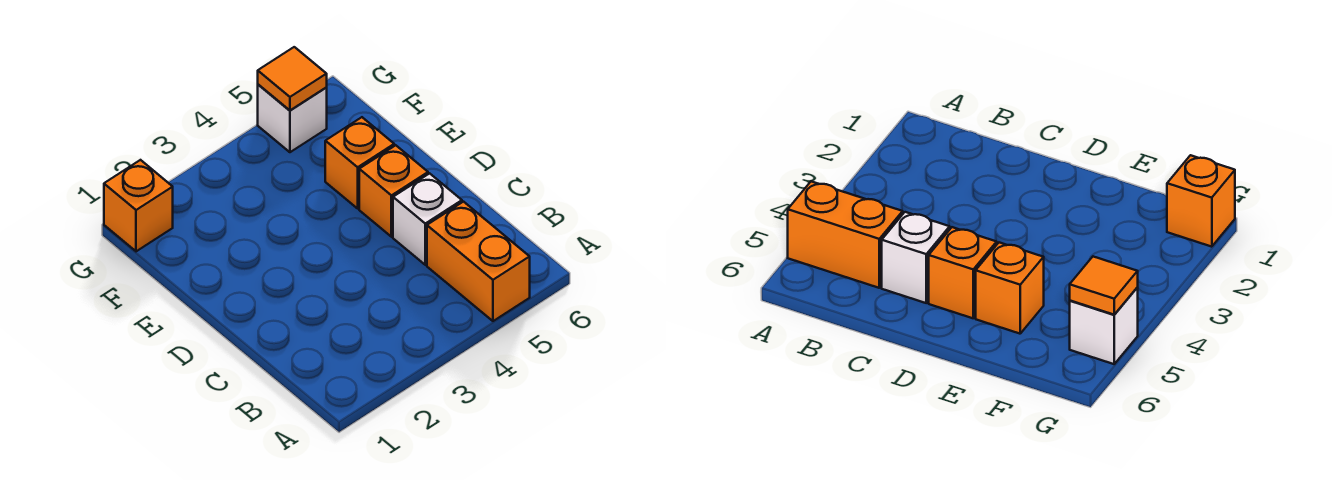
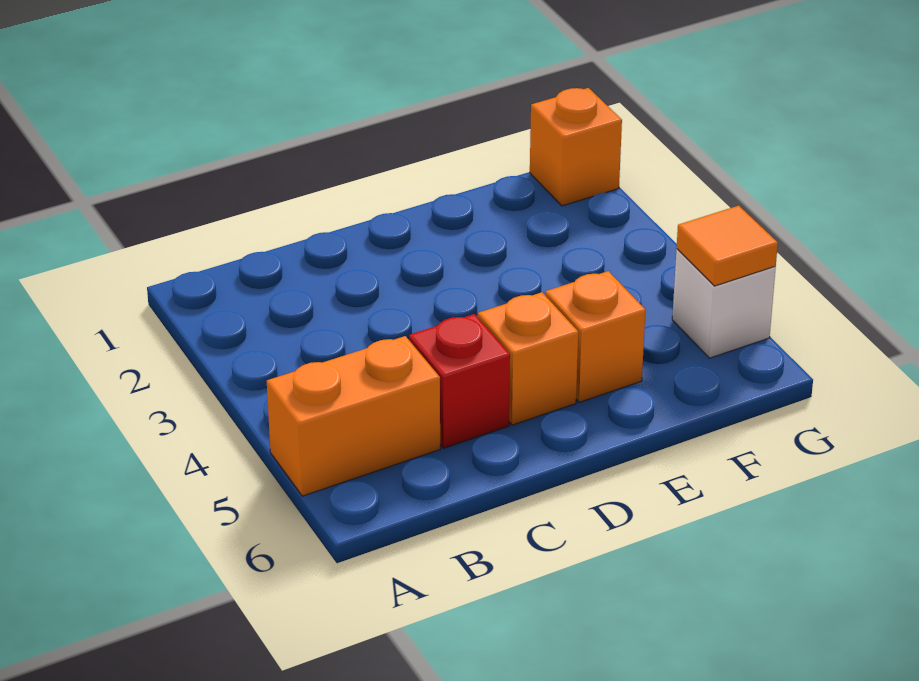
white brick C5 level 1 -> red brick C5 level 1

